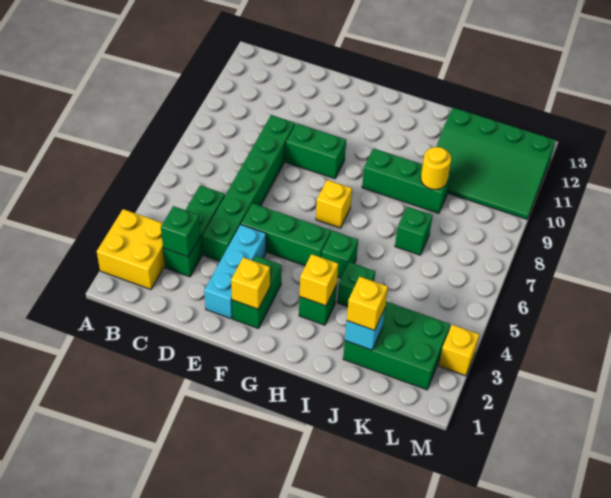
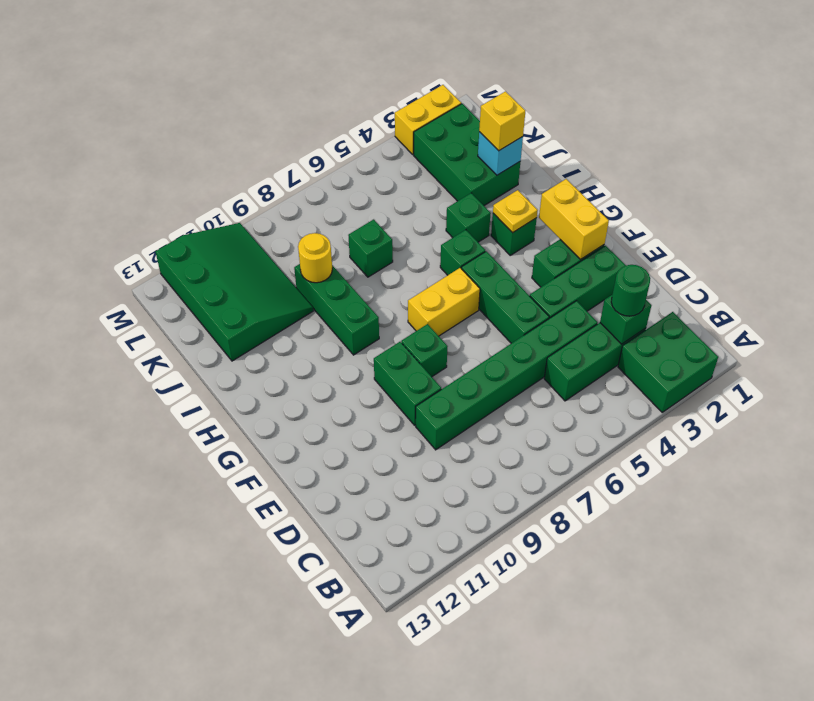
yellow brick A2:B3 level 1 -> green brick A2:B3 level 1
none -> green round brick C3 level 3
cyan brick E2:E4 level 1 -> green brick E2:E4 level 1
yellow brick F2 level 2 -> yellow brick F2:G2 level 2
none -> green brick F8 level 1
yellow brick G7 level 1 -> yellow brick G6:G7 level 1
yellow brick H3 level 2 -> yellow plate H3 level 2
yellow brick M3 level 1 -> yellow brick M2:M3 level 1

